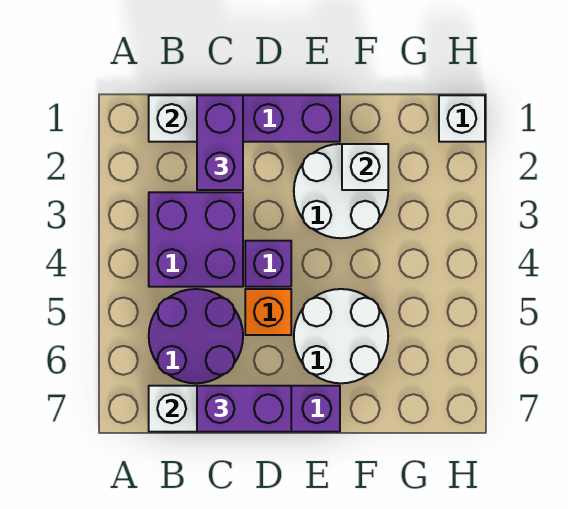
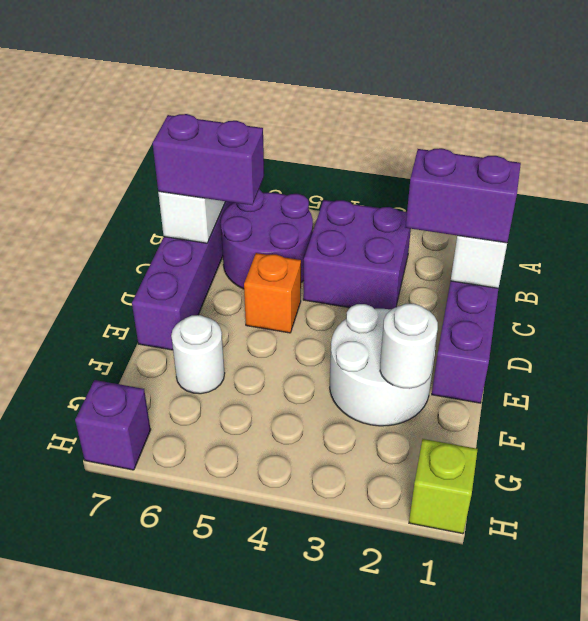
purple brick C7:D7 level 3 -> purple brick C6:C7 level 3
purple brick D4 level 1 -> purple brick H7 level 1
white round brick E5:F6 level 1 -> white round brick F6 level 1
white brick F2 level 2 -> white round brick F2 level 2
white brick H1 level 1 -> lime brick H1 level 1

